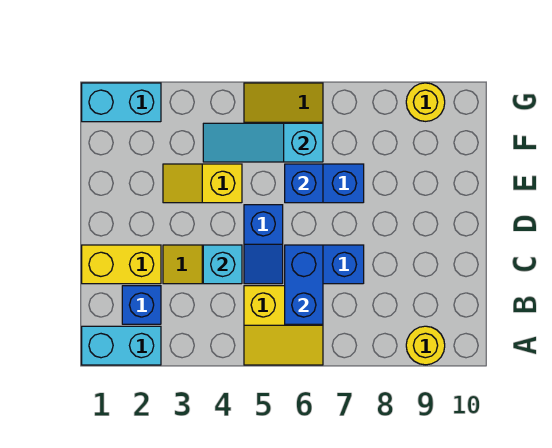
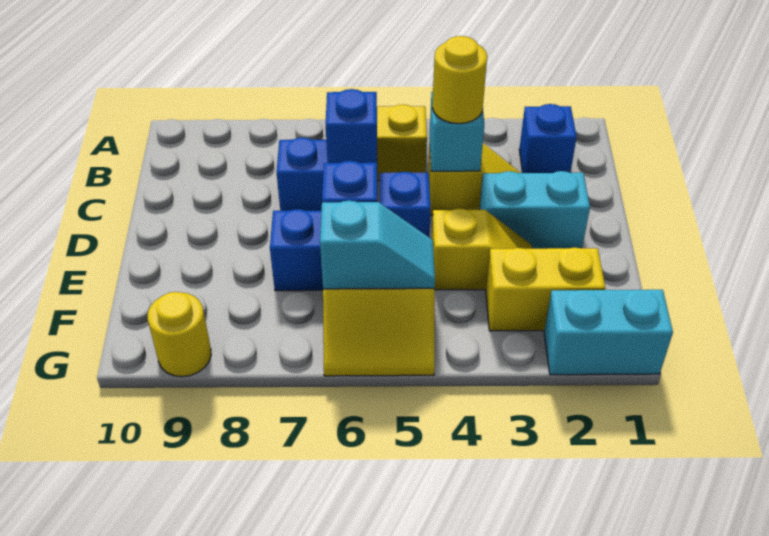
cyan brick A1:A2 level 1 -> cyan brick D2:D3 level 1
yellow round brick A9 level 1 -> yellow round brick C4 level 3
blue brick B6:C6 level 2 -> blue brick C6 level 2
yellow brick C1:C2 level 1 -> yellow brick F2:F3 level 1
cyan slope F4:F6 level 2 top 6 -> cyan slope F5:F6 level 2 top 6

